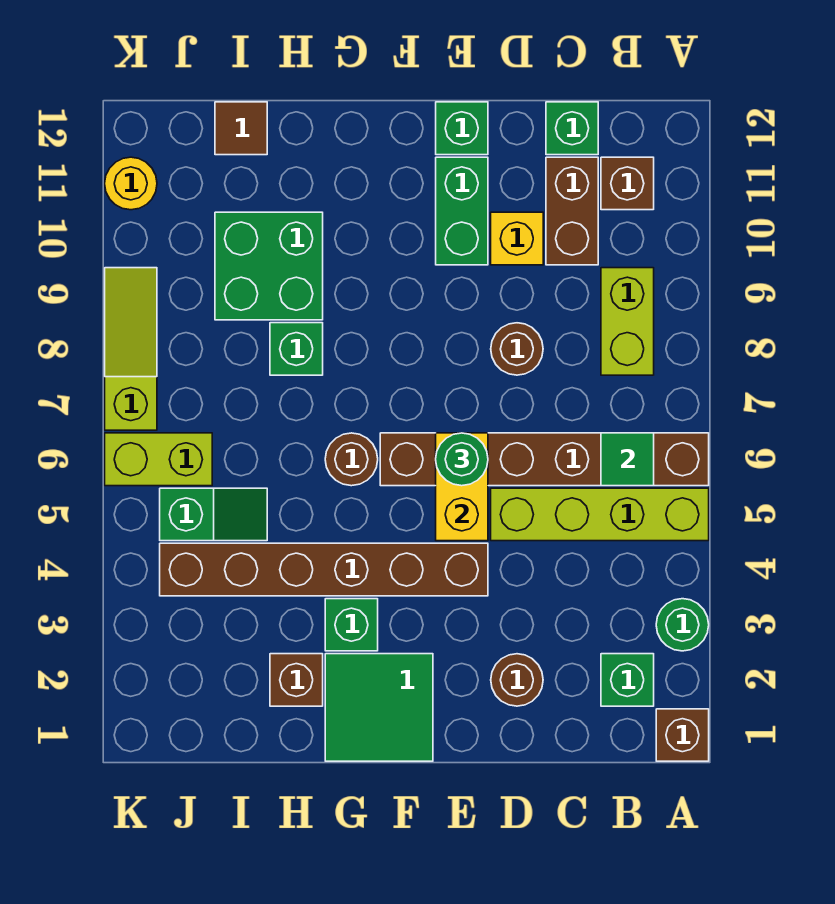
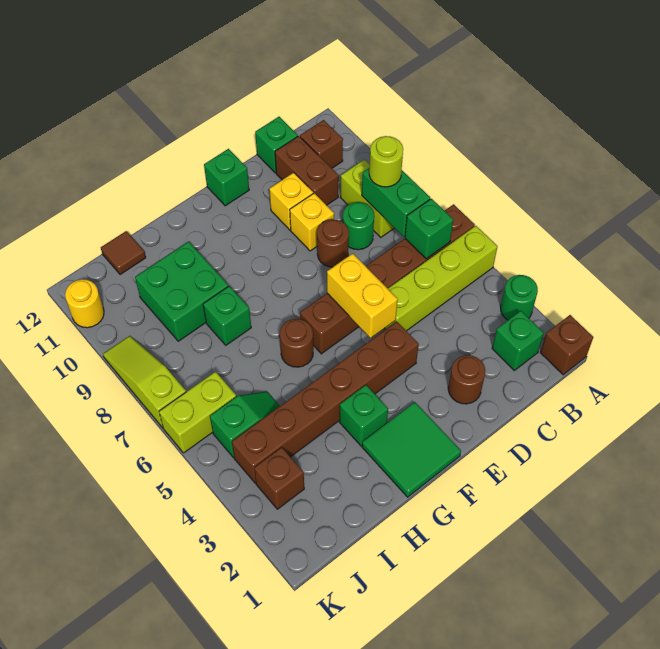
green tile B6 level 2 -> green brick B6 level 2
none -> lime round brick B8 level 3
none -> yellow brick D9 level 1
green round brick E6 level 3 -> green round brick C8 level 1
green brick E10:E11 level 1 -> green brick B7:B8 level 2
brown brick H2 level 1 -> brown brick J3 level 1

